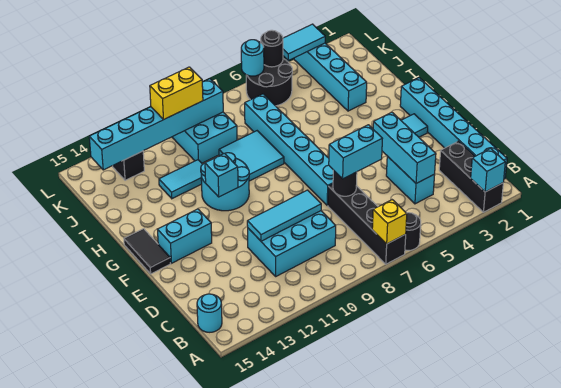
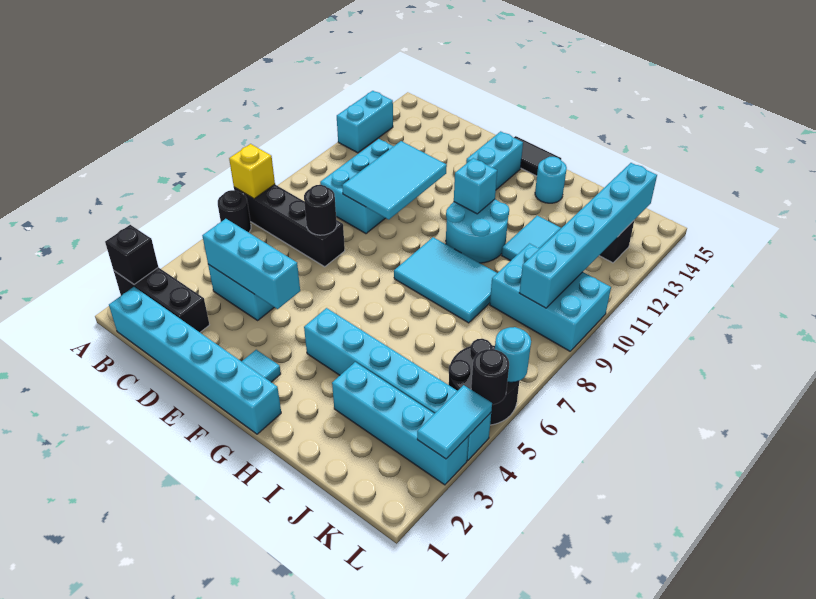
cyan brick A2 level 2 -> black brick A2 level 2
cyan round brick B15 level 1 -> cyan round brick H14 level 1
cyan brick D6:D7 level 3 -> cyan brick A12:A13 level 1
cyan tile D9:D11 level 2 -> cyan tile D9:E11 level 2
cyan brick E7:J7 level 1 -> cyan brick G4:L4 level 1
cyan tile H8:I9 level 1 -> cyan tile G8:I9 level 1
yellow brick K10:K11 level 3 -> none

